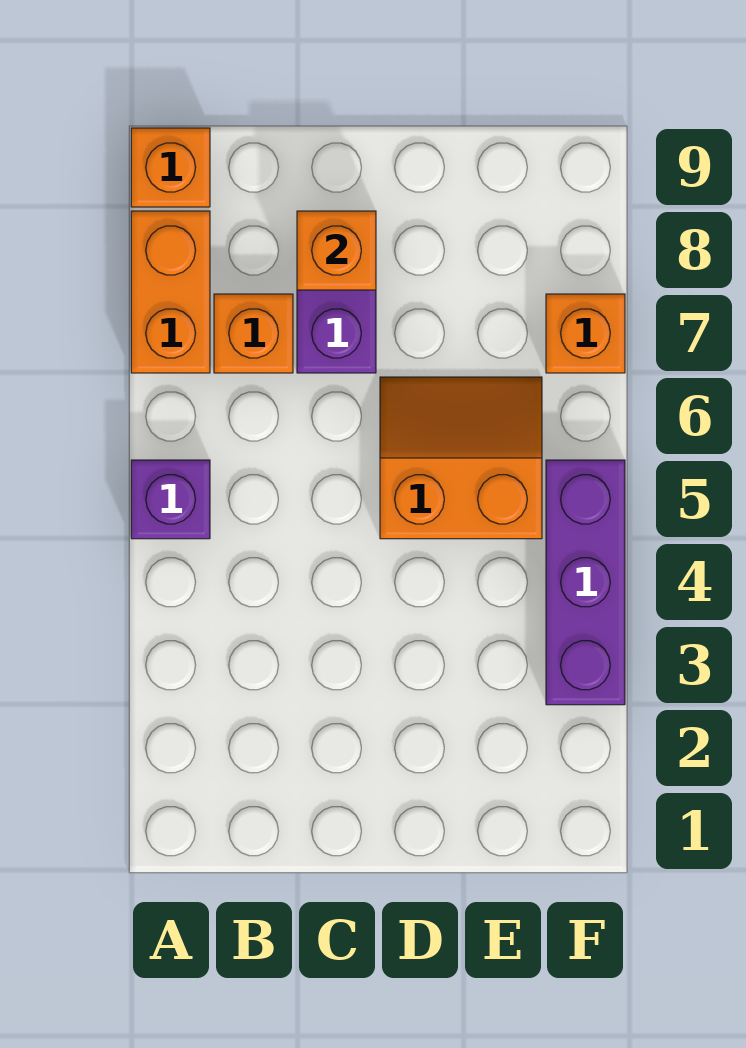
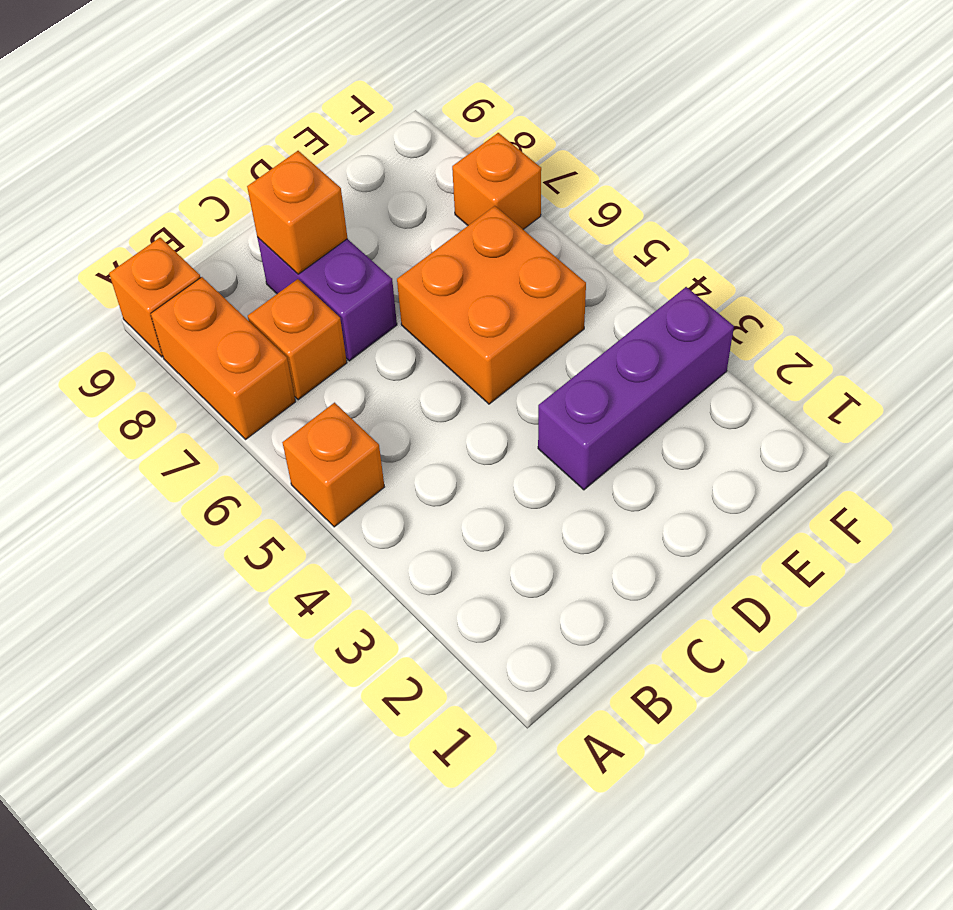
purple brick A5 level 1 -> orange brick A5 level 1
orange slope D5:E6 level 1 top 5 -> orange brick D5:E6 level 1
purple brick F3:F5 level 1 -> purple brick D3:F3 level 1

